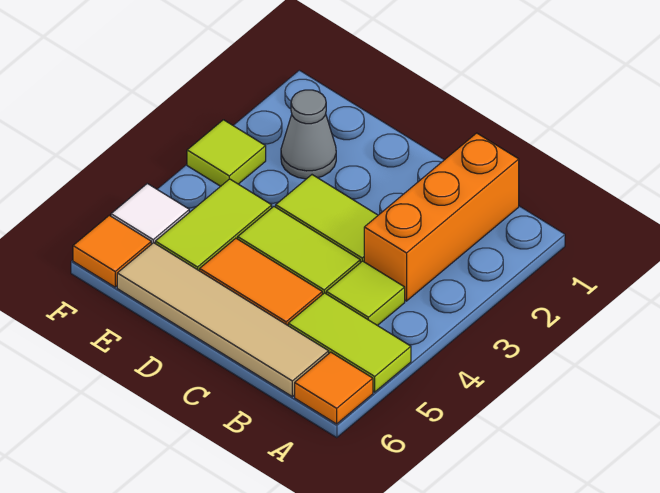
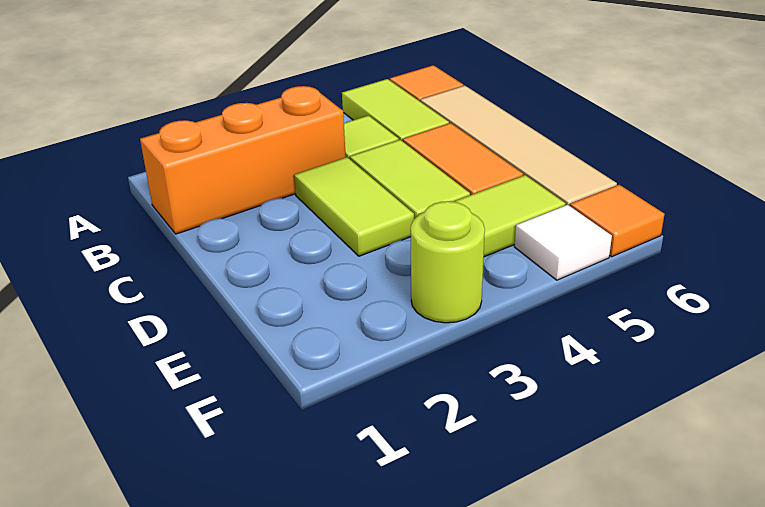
grey cone E2 level 1 -> none
lime tile F3 level 1 -> lime round brick F3 level 1

